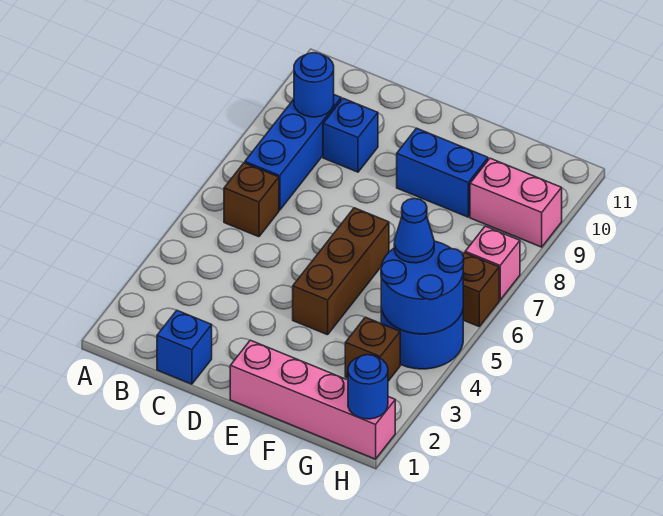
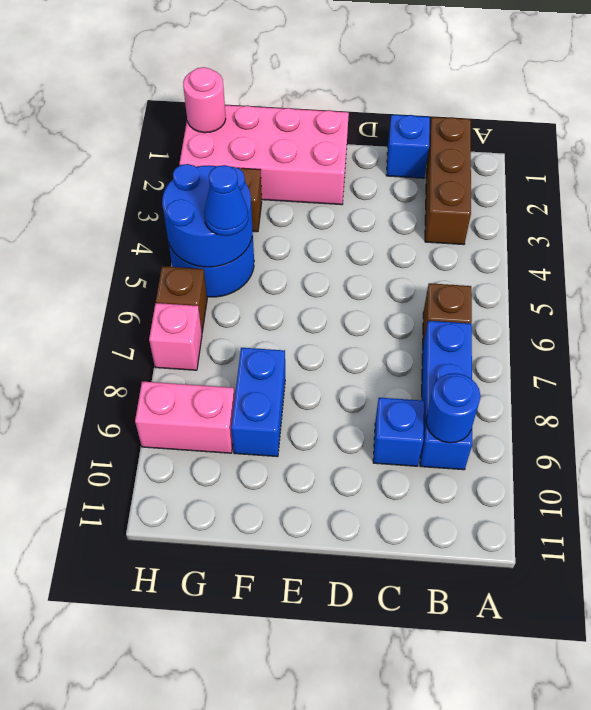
pink brick E1:H1 level 1 -> pink brick E1:H2 level 1
brown brick E4:E6 level 1 -> brown brick B1:B3 level 1
blue brick E9:F9 level 1 -> blue brick F8:F9 level 1
blue round brick H1 level 2 -> pink round brick H1 level 2

